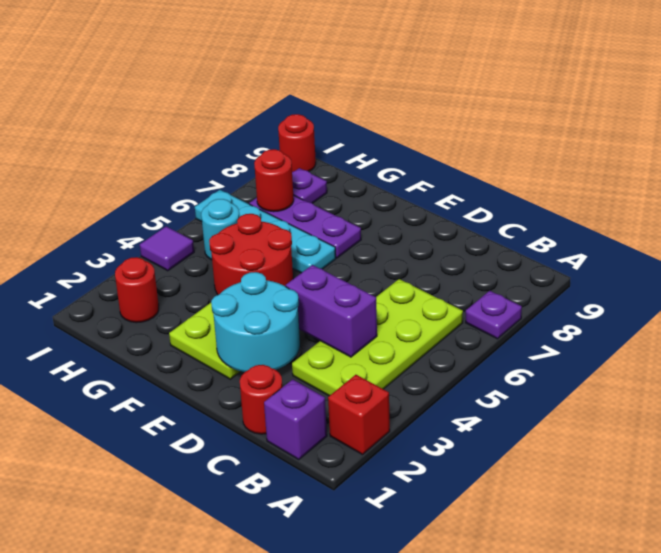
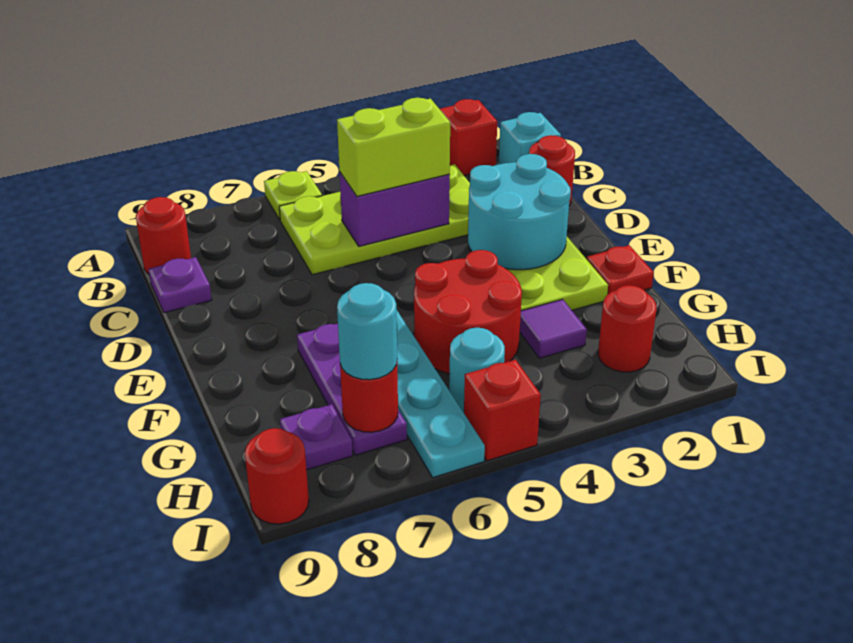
none -> lime plate A6 level 1
purple plate A7 level 1 -> purple plate C9 level 1
purple brick B1 level 1 -> cyan brick B1 level 1
none -> red round brick B9 level 1
purple brick C4:D4 level 2 -> purple brick C4:C5 level 2
none -> lime brick C4:C5 level 3
none -> red plate F1 level 1
none -> cyan round brick H7 level 3
purple tile I4 level 1 -> purple tile G3 level 1
none -> red brick I5 level 1

